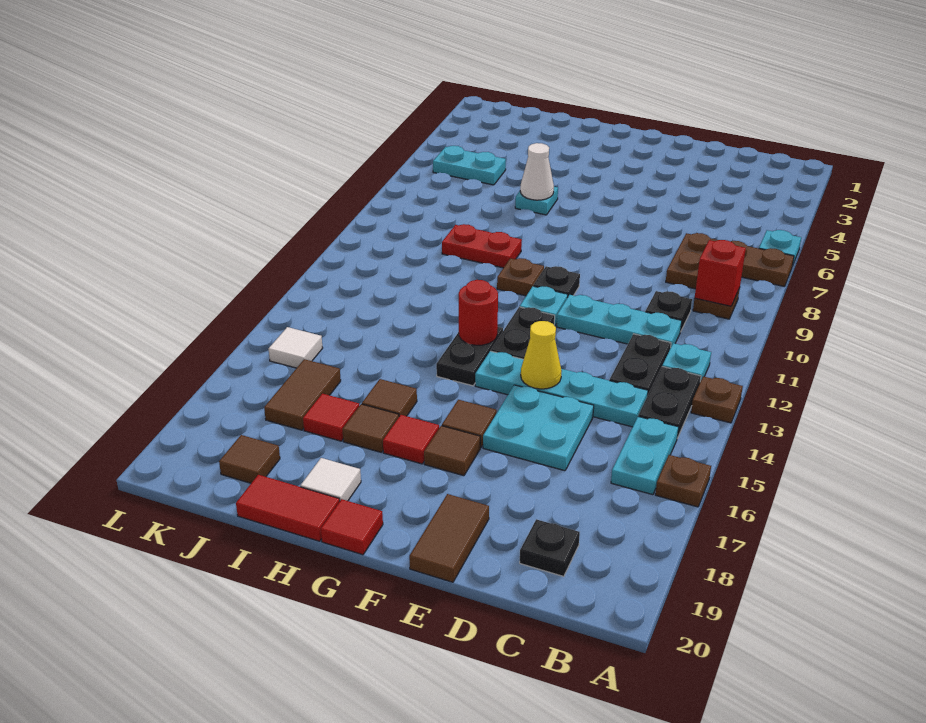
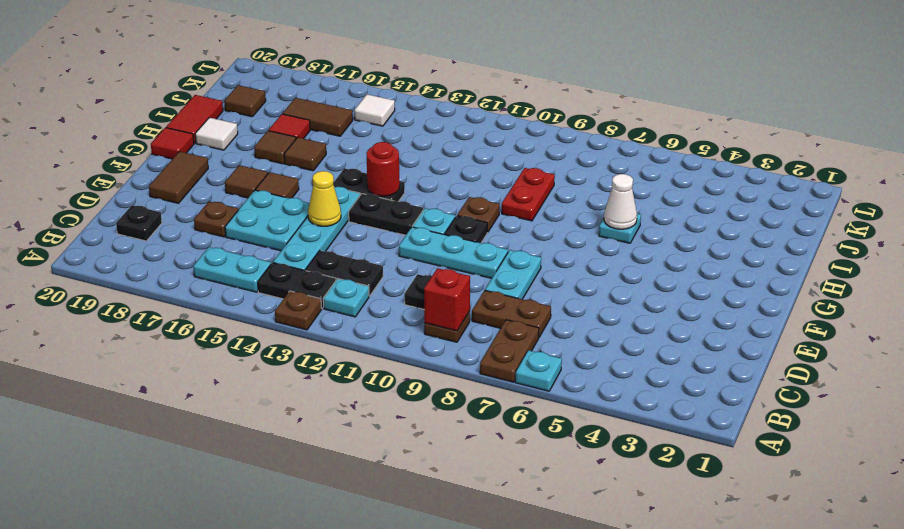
brown plate A16 level 1 -> brown plate D17 level 1
cyan plate C11:E11 level 1 -> cyan plate E9:E11 level 1
brown tile E19:E20 level 1 -> brown tile E19:F19 level 1
red tile G17 level 1 -> none
cyan plate J5:K5 level 1 -> cyan plate D8:E8 level 1

